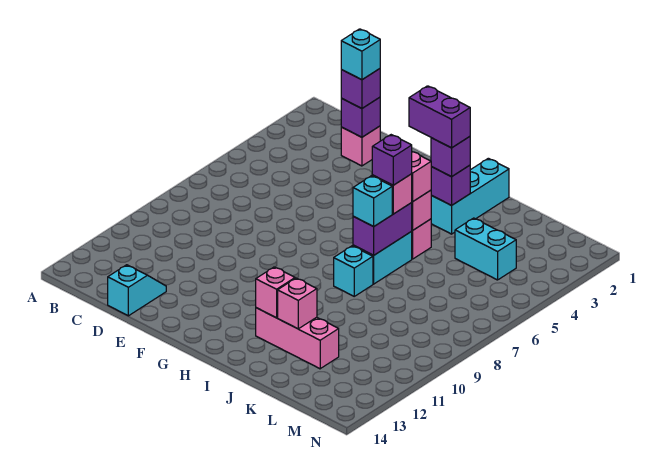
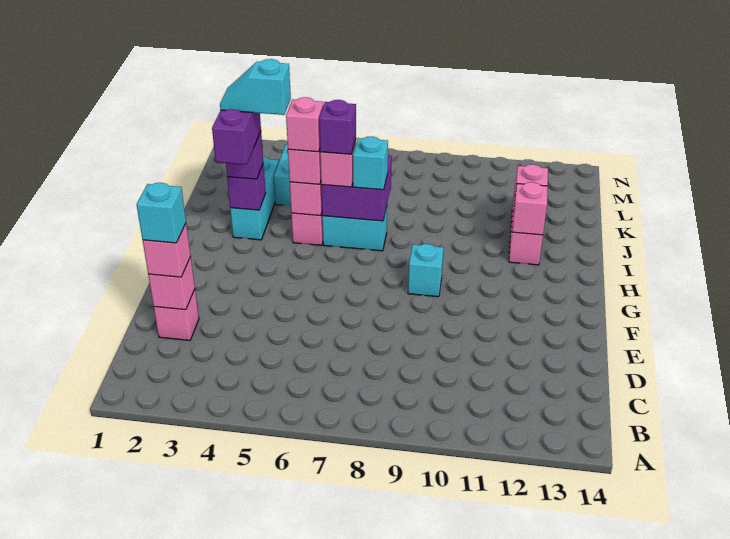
purple brick D2 level 2 -> pink brick D2 level 2
purple brick D2 level 3 -> pink brick D2 level 3
cyan slope D13:D14 level 1 top 14 -> cyan slope I3:I4 level 5 top 4
cyan brick I1:I3 level 1 -> cyan brick I3:K3 level 1
none -> pink brick I5 level 4
purple brick I6:I7 level 2 -> purple brick I6:J7 level 2
cyan brick I8 level 1 -> cyan brick G9 level 1

